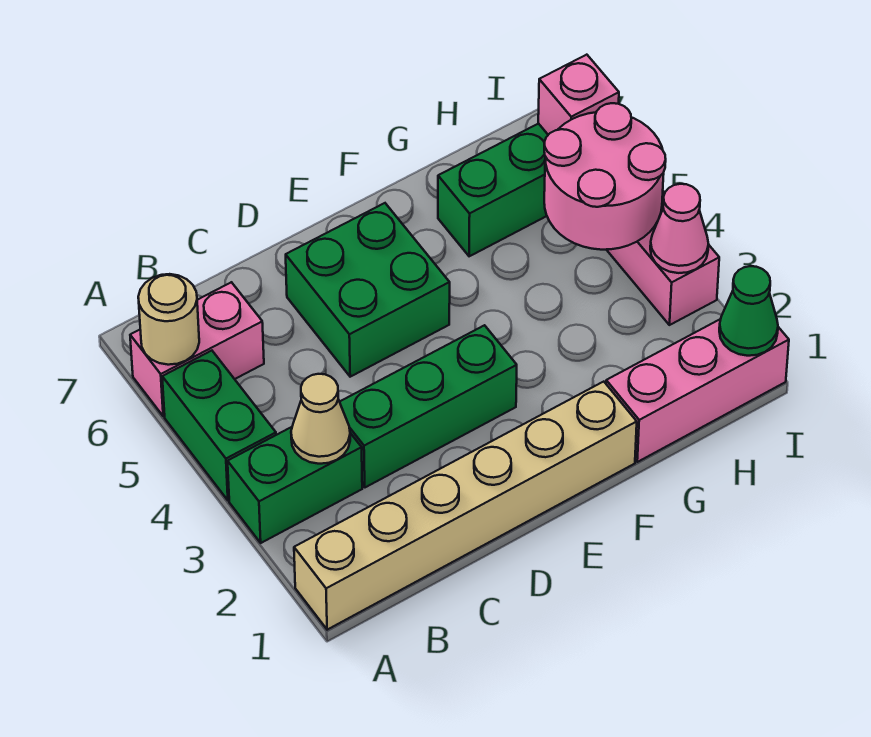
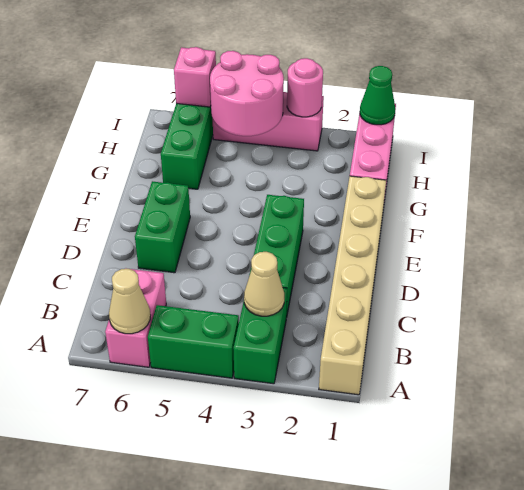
tan round brick A6 level 2 -> tan cone A6 level 2
green brick D5:E6 level 1 -> green brick D6:E6 level 1
pink cone I3 level 2 -> pink round brick I3 level 2

